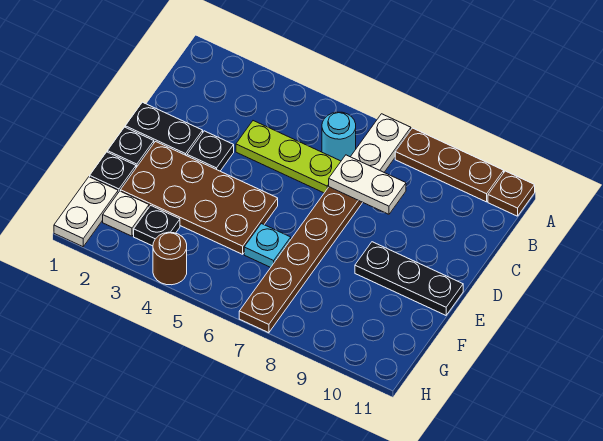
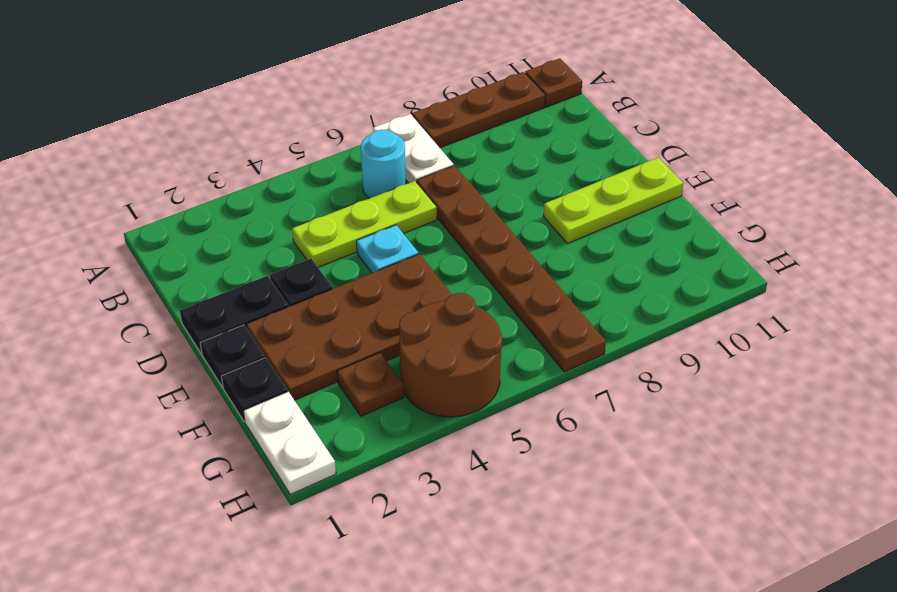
white plate C7:C8 level 2 -> none
black plate E9:E11 level 1 -> lime plate E9:E11 level 1
cyan plate F6 level 1 -> cyan plate D5 level 1
white plate G2 level 1 -> none
black plate G3 level 1 -> brown plate G3 level 1
brown round brick H4 level 1 -> brown round brick G4:H5 level 1

